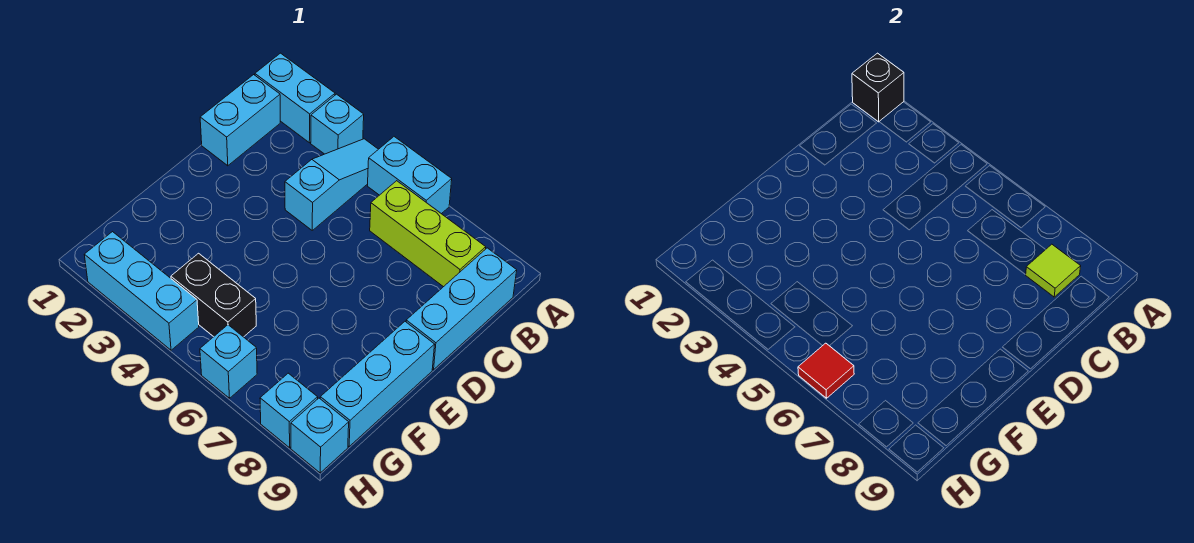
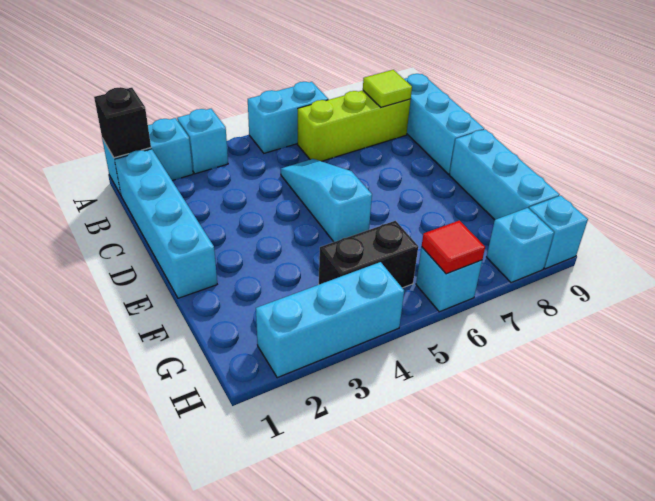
cyan slope A4:C4 level 1 top C -> cyan slope C5:E5 level 1 top E
cyan brick B1:C1 level 1 -> cyan brick B1:E1 level 1

